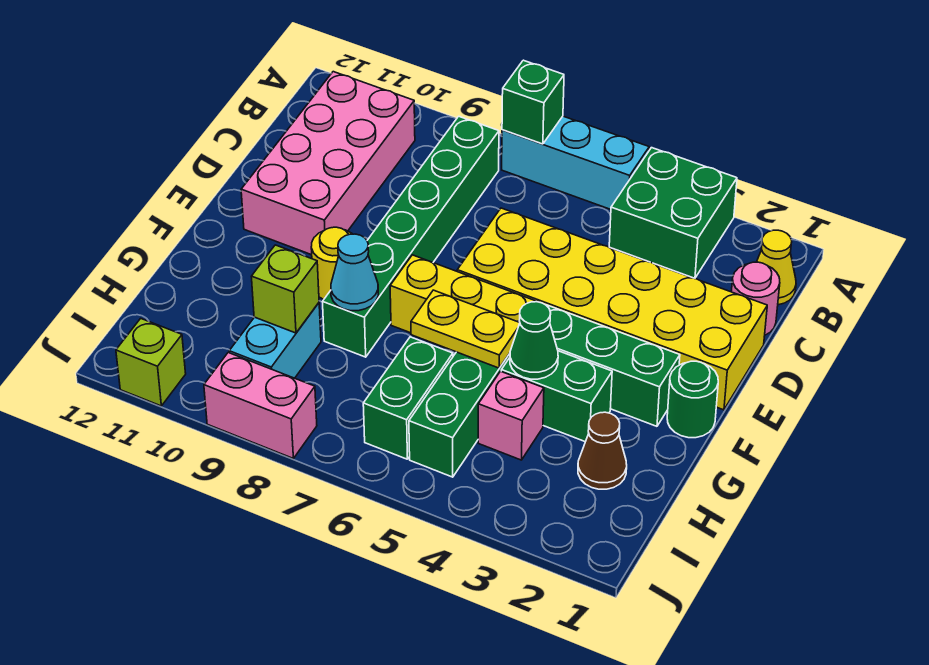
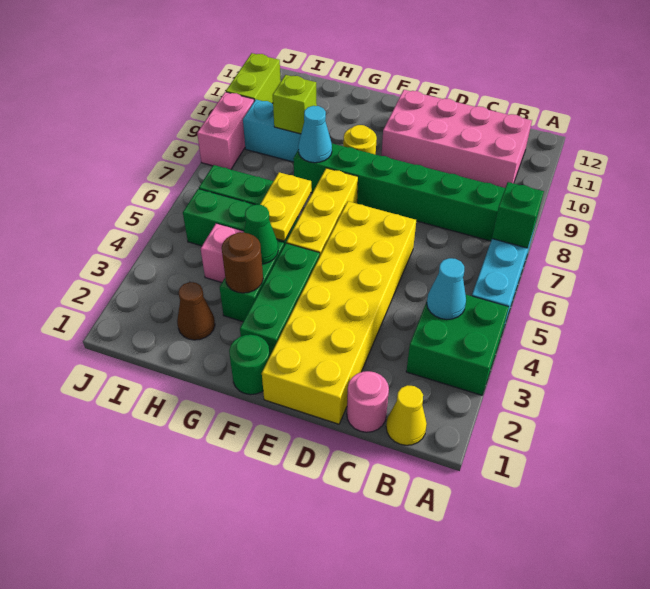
none -> cyan cone B4 level 2
none -> brown round brick G3 level 2
lime brick J11 level 1 -> lime brick J10:J11 level 1

